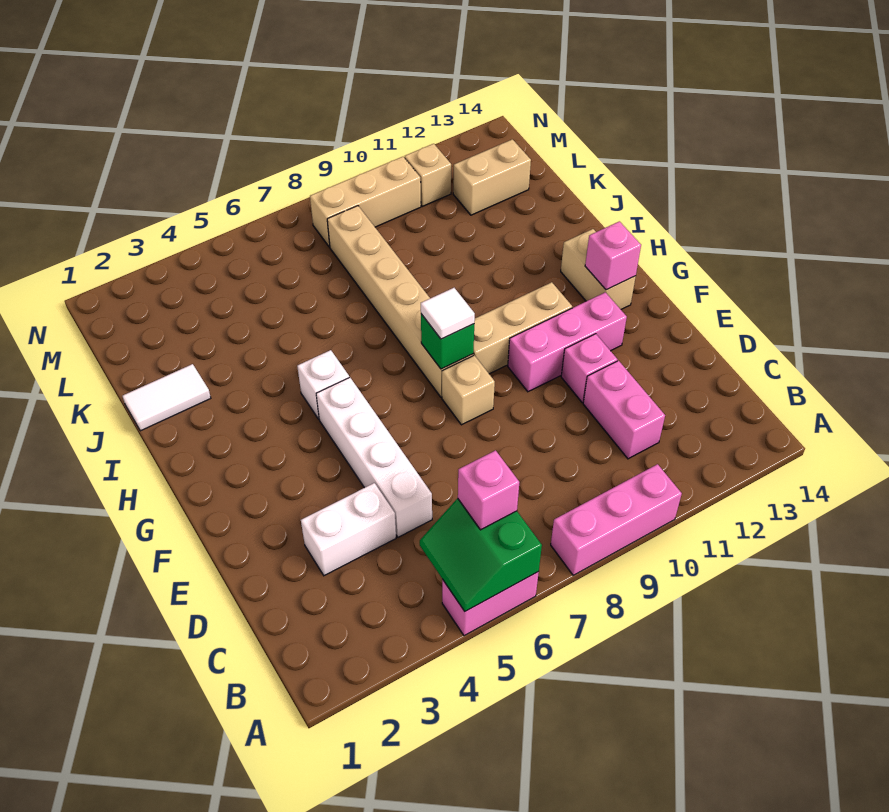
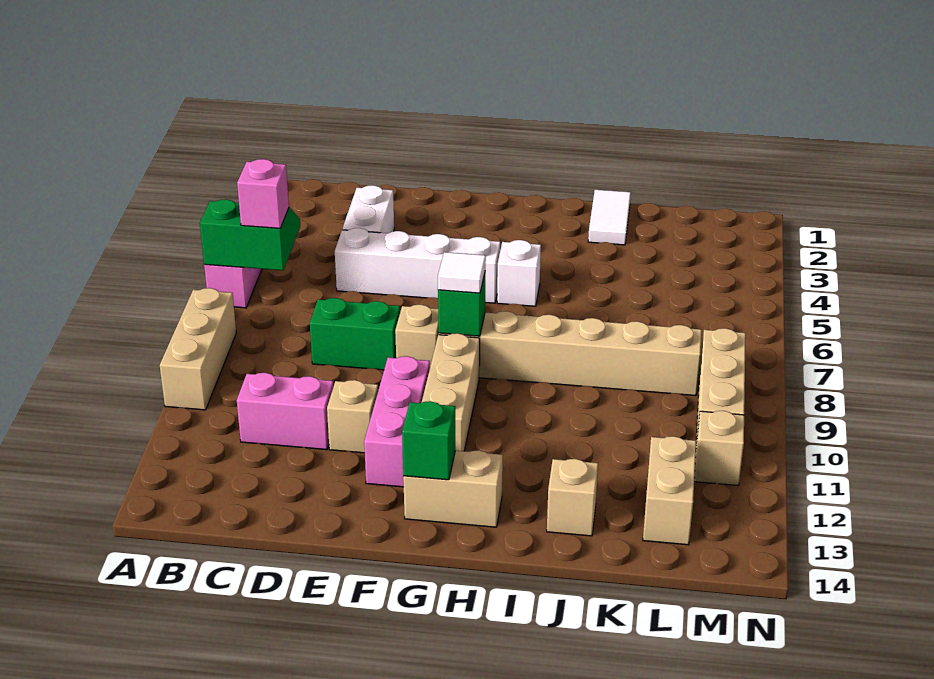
pink brick A8:A10 level 1 -> tan brick A8:A10 level 1
none -> green brick D8:E8 level 1
pink brick E11 level 1 -> tan brick E11 level 1
pink brick G13 level 2 -> green brick G13 level 2
none -> tan brick J13 level 1

